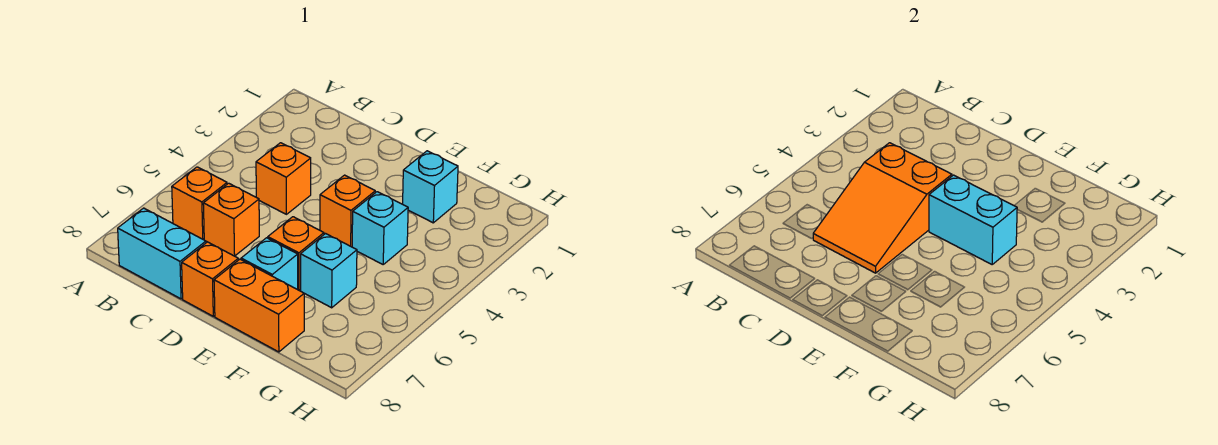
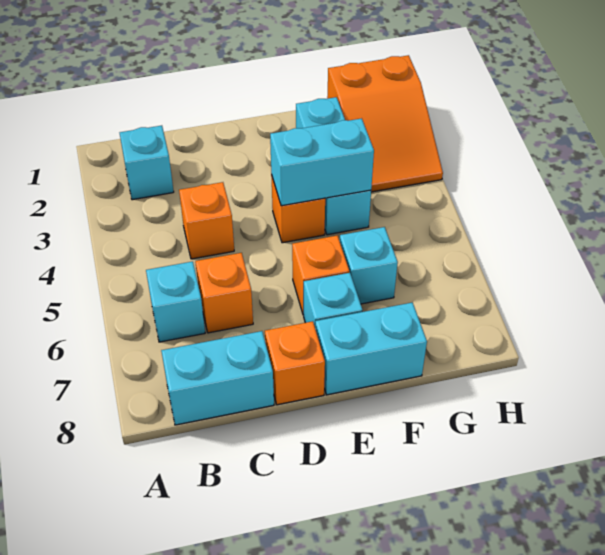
none -> cyan brick B2 level 1
orange brick B6 level 1 -> cyan brick B6 level 1
orange slope C4:D6 level 2 top 4 -> orange slope G1:H3 level 1 top 1
orange brick E8:F8 level 1 -> cyan brick E8:F8 level 1

